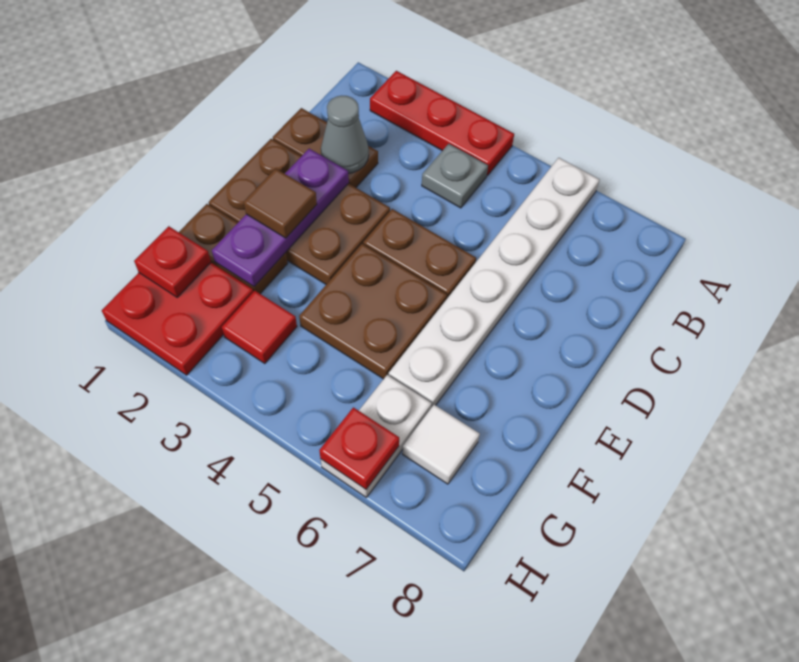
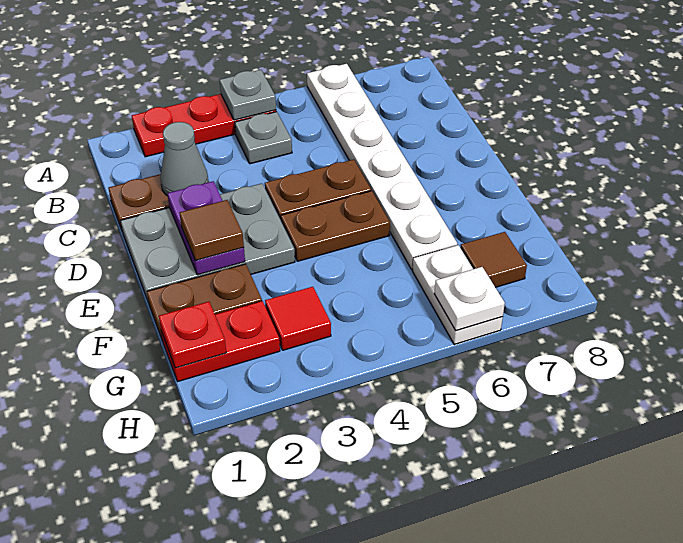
none -> grey plate A4 level 2
brown plate D1:E3 level 1 -> grey plate D1:E3 level 1
purple plate D2:F2 level 2 -> purple plate D2:E2 level 2
brown plate E4:F5 level 1 -> brown plate E4:E5 level 1
red plate G1:H2 level 1 -> red plate G1:G2 level 1
white tile G7 level 1 -> brown tile G7 level 1
red plate H6 level 2 -> white plate H6 level 2

